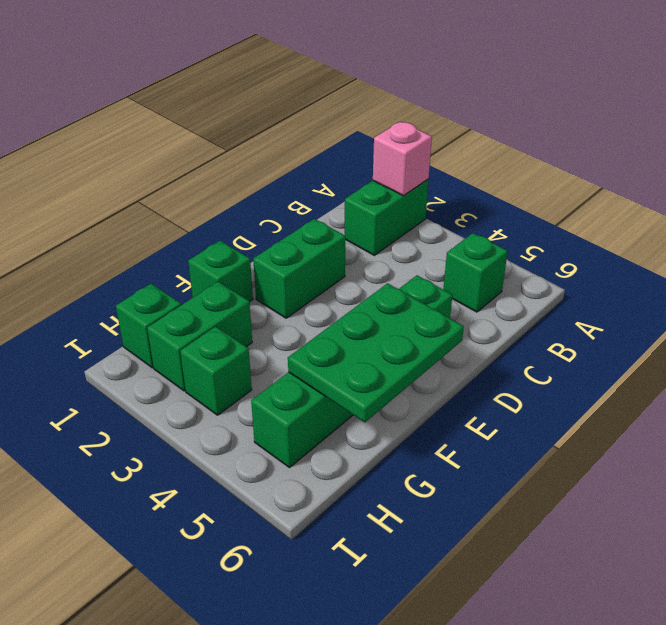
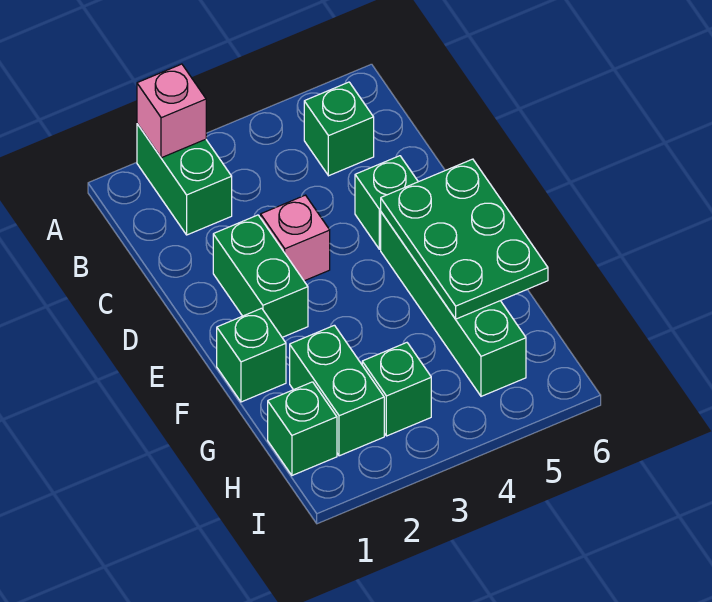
none -> pink brick D3 level 1

